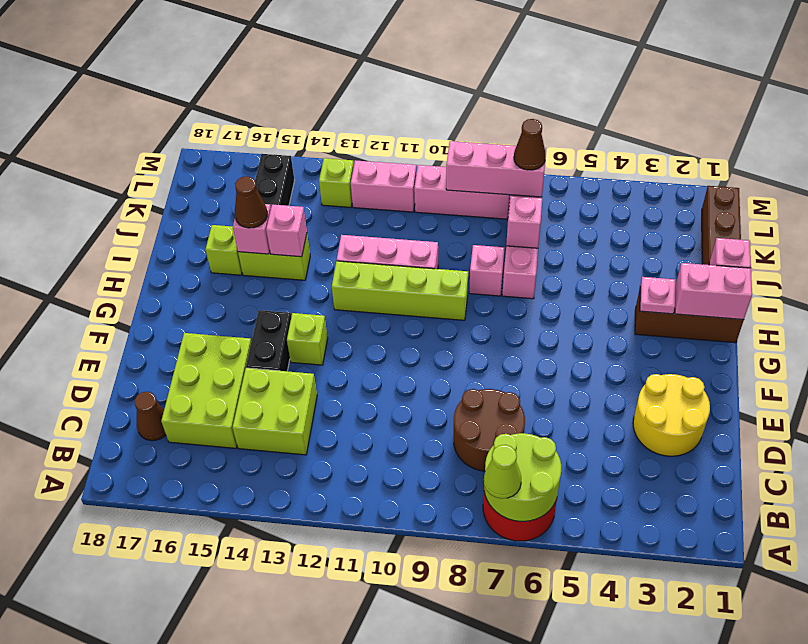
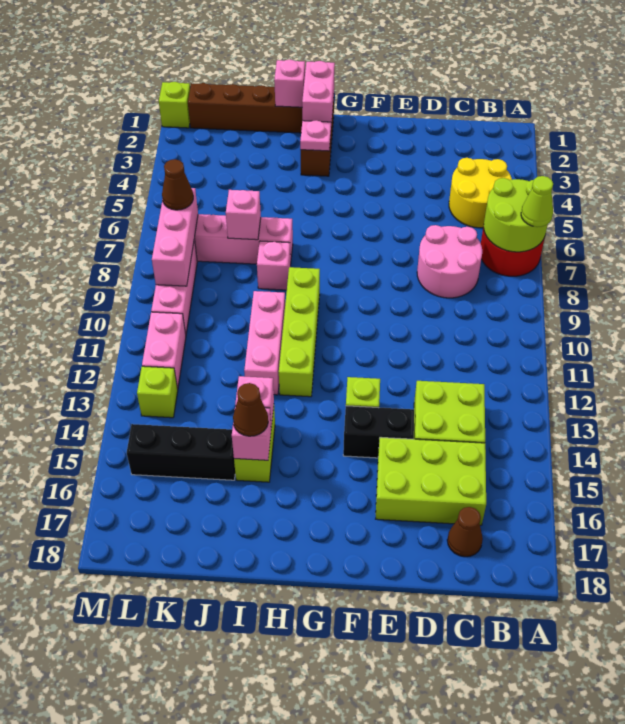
brown round brick C7:D8 level 1 -> pink round brick C7:D8 level 1
yellow round brick D2:E3 level 1 -> yellow round brick B4:C5 level 1
lime brick I16 level 1 -> lime brick M1 level 1

